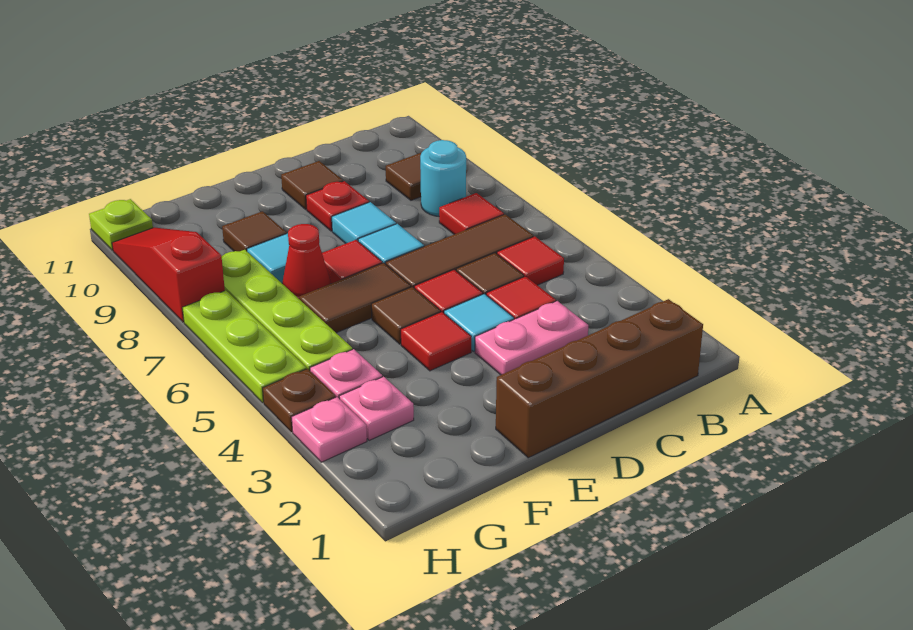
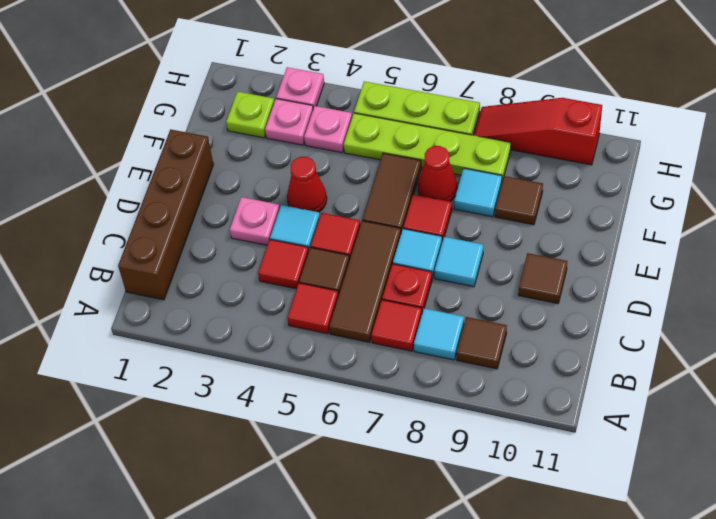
cyan round brick B8 level 1 -> cyan tile B8 level 1
pink plate C3:D3 level 1 -> pink plate D3 level 1
red plate D9 level 1 -> red plate C7 level 1
red tile E4 level 1 -> red cone E4 level 1
brown tile E5 level 1 -> none
brown plate H4 level 1 -> none
red slope H8:H10 level 1 top 8 -> red slope H8:H10 level 1 top 10
lime plate H11 level 1 -> lime plate G2 level 1

